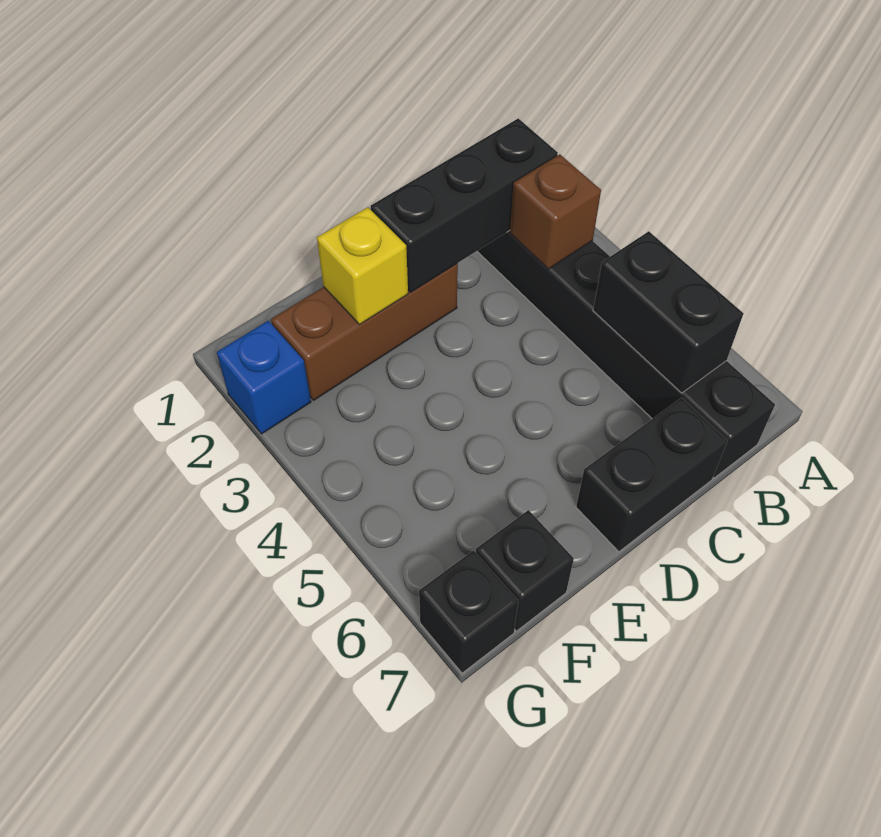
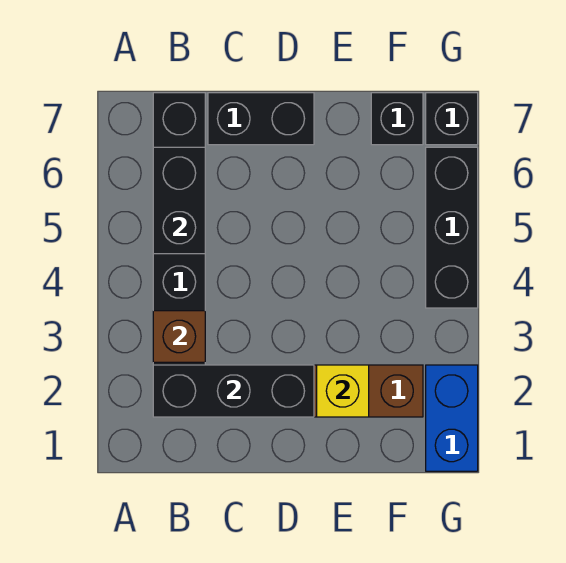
blue brick G2 level 1 -> blue brick G1:G2 level 1
none -> black brick G4:G6 level 1

